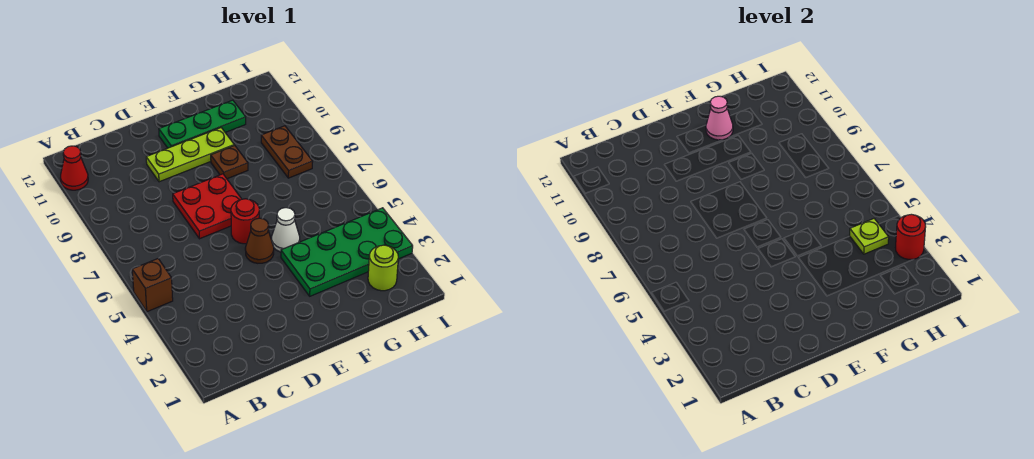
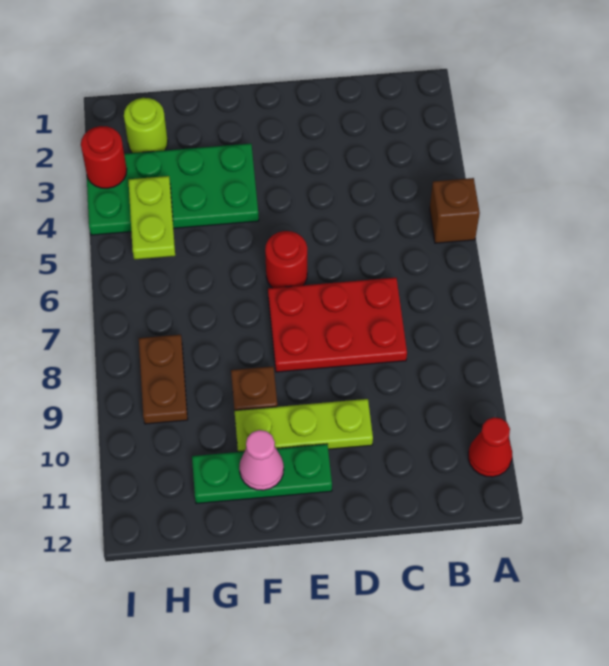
red plate D7:E8 level 1 -> red plate C7:E8 level 1
brown cone E5 level 1 -> none
white cone F5 level 1 -> none
lime plate H4 level 2 -> lime plate H4:H5 level 2

